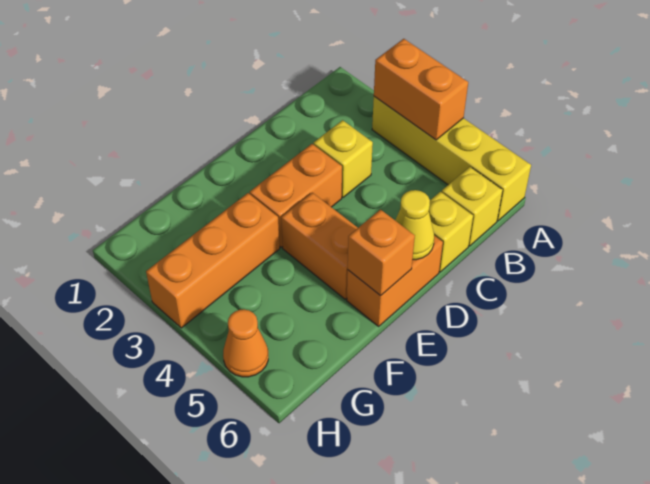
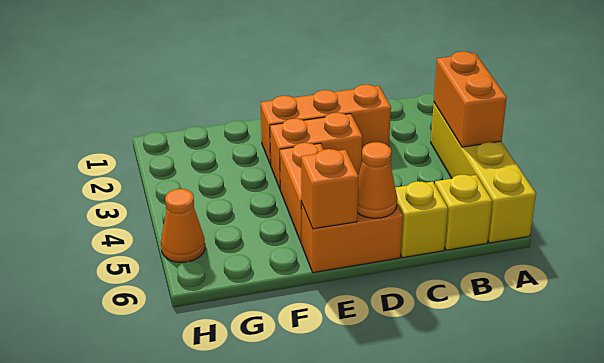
yellow brick C3 level 1 -> none
yellow cone D6 level 2 -> orange cone D6 level 2
orange brick F3:H3 level 1 -> orange brick C2:E2 level 1

